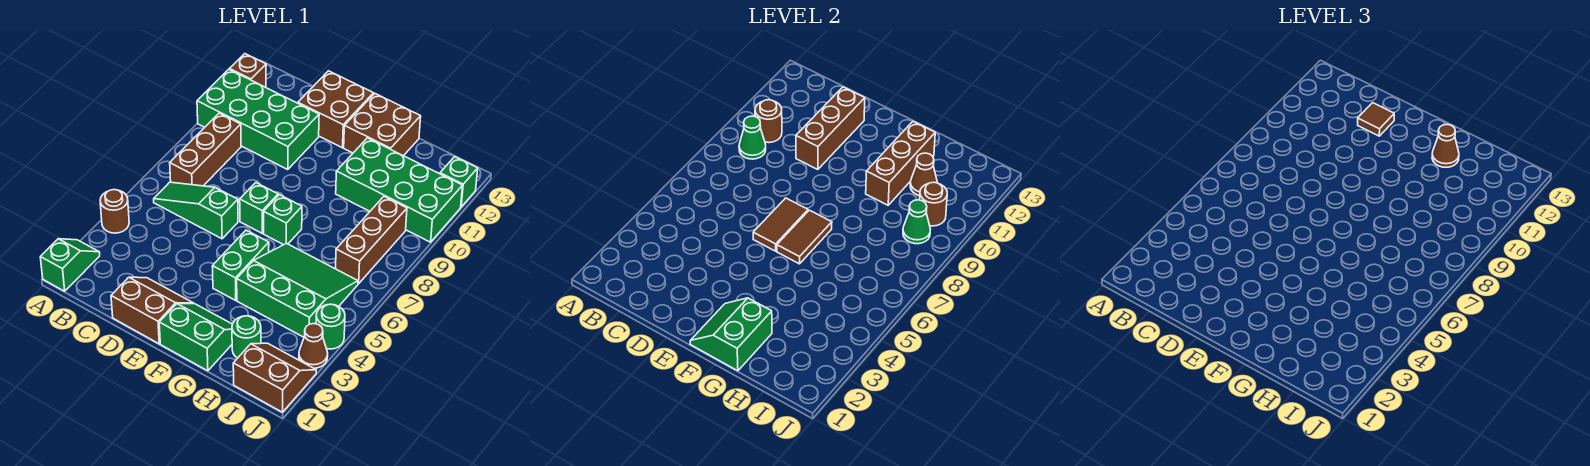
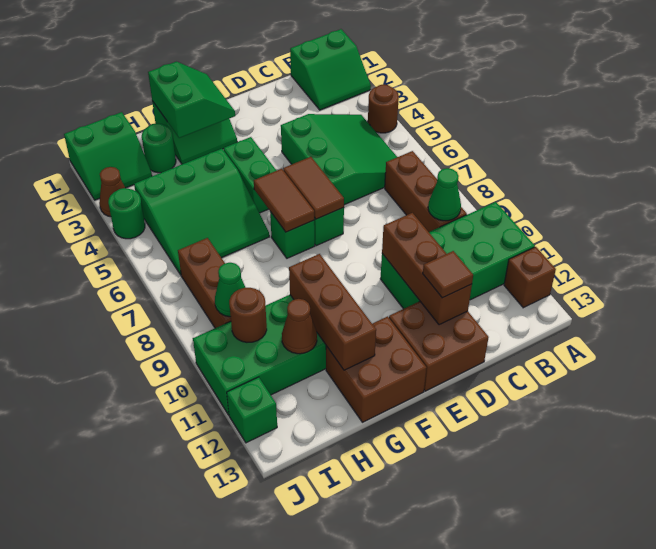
green slope A1:A2 level 1 top 1 -> green slope A1:B2 level 1 top 1
green slope B6:D6 level 1 top D -> green slope B4:D6 level 1 top D
brown round brick B10 level 2 -> none
brown slope D1:E2 level 1 top 1 -> none
brown cone G12 level 3 -> none
brown slope I1:J2 level 1 top 1 -> green slope I1:J2 level 1 top 1

